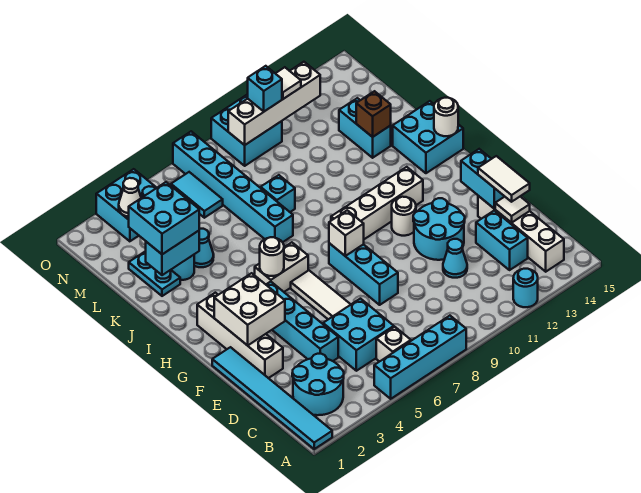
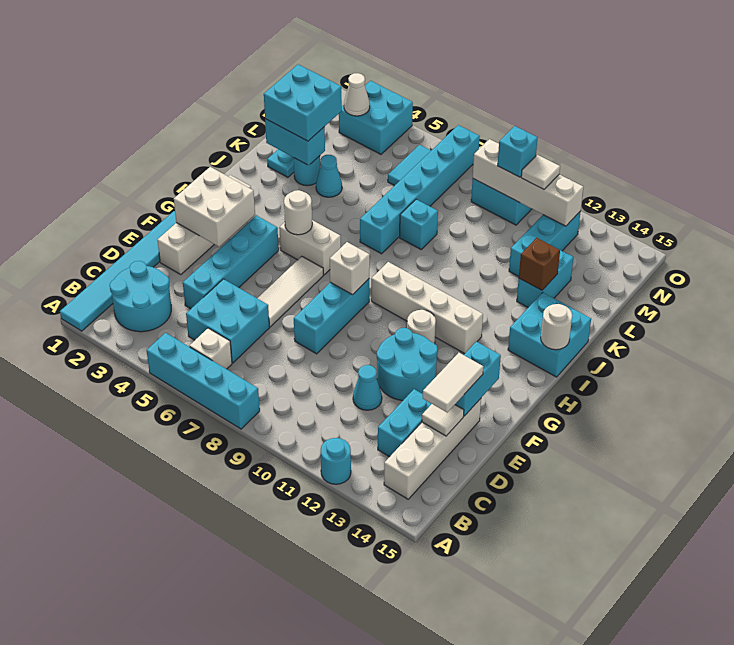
none -> cyan brick L12:N12 level 1

